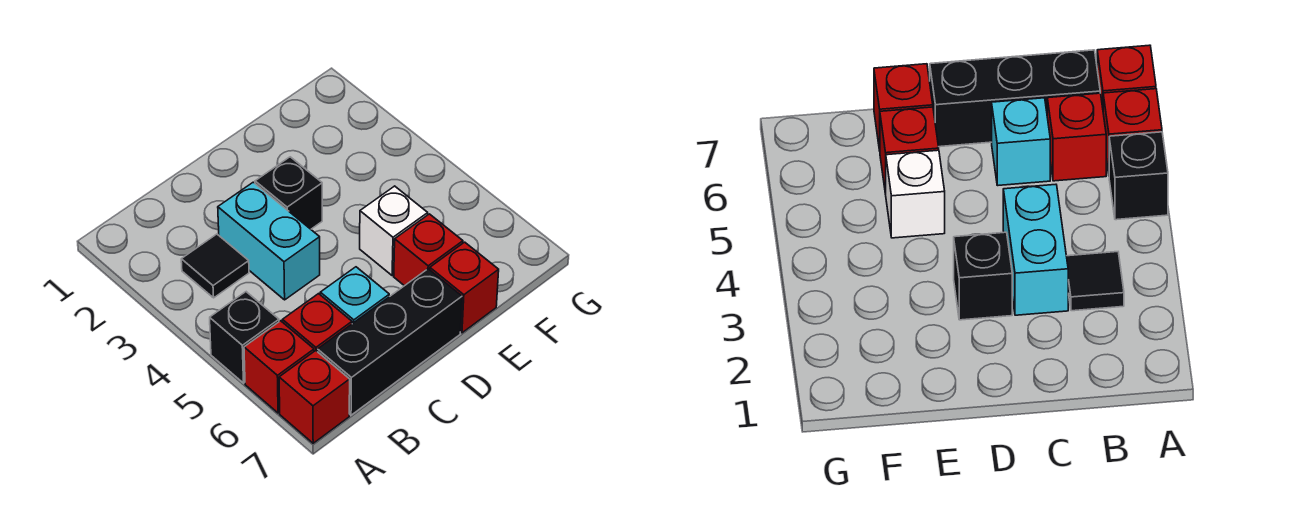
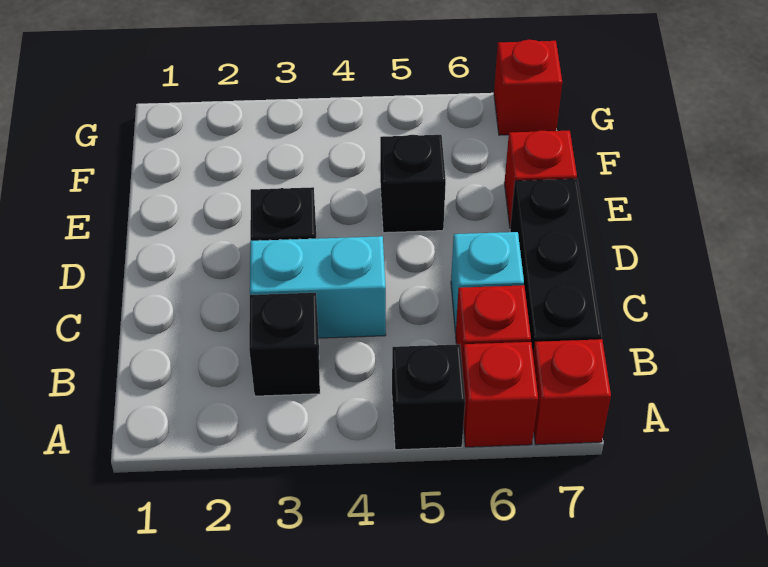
black tile B3 level 1 -> black brick B3 level 1
white brick E5 level 1 -> black brick E5 level 1
red brick E6 level 1 -> red brick G7 level 1

